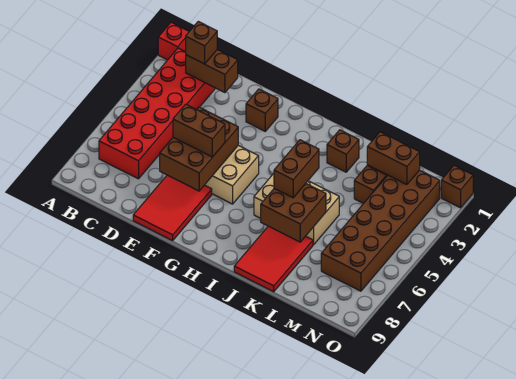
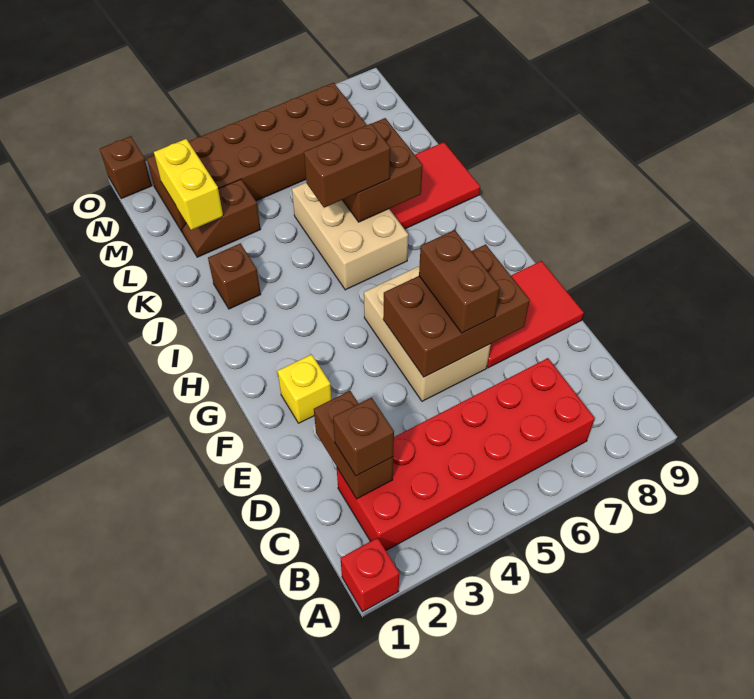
brown brick F2 level 1 -> yellow brick F2 level 1
brown brick L2:M2 level 2 -> yellow brick L2:M2 level 2

